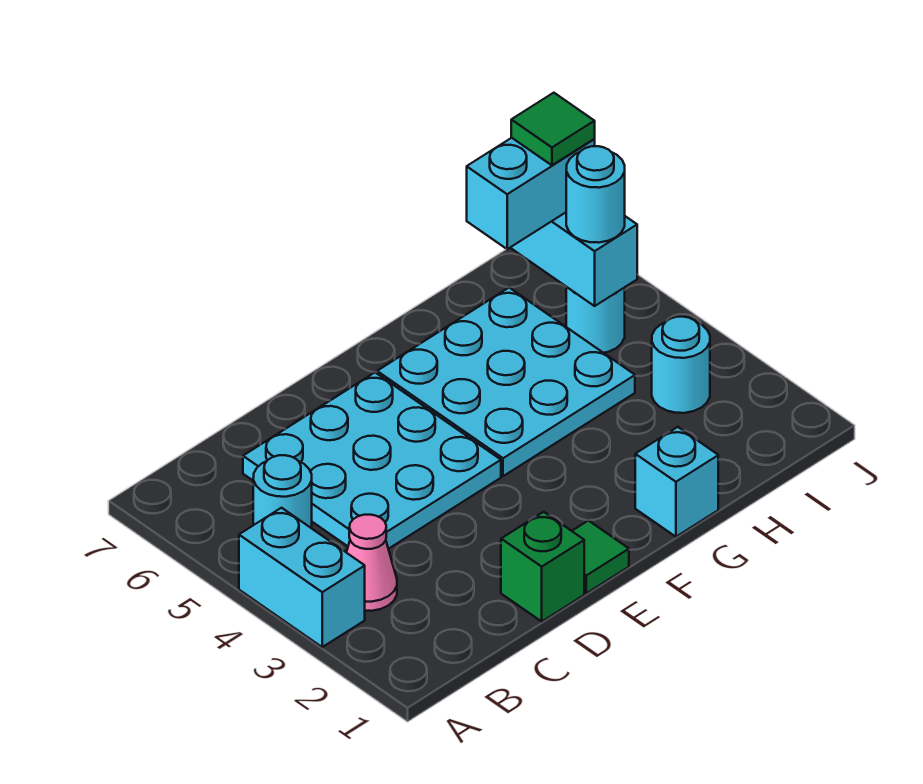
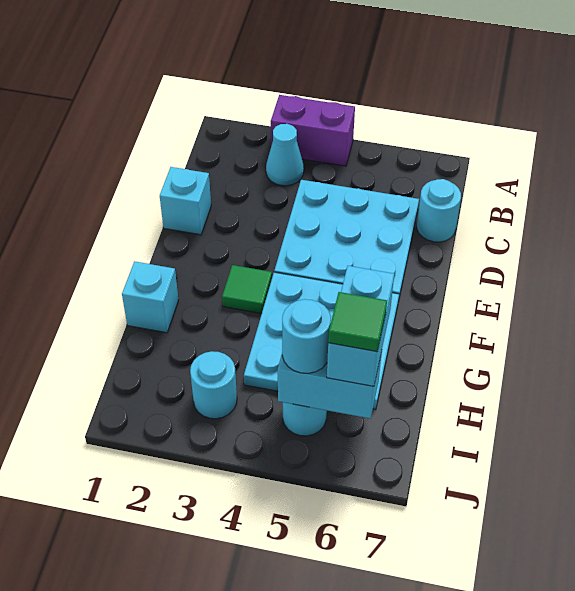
cyan brick A3:A4 level 1 -> purple brick A3:A4 level 1
pink cone B3 level 1 -> cyan cone B3 level 1
cyan round brick B5 level 1 -> cyan round brick C7 level 1
green brick D1 level 1 -> cyan brick D1 level 1
green tile E1 level 1 -> green tile F3 level 1

